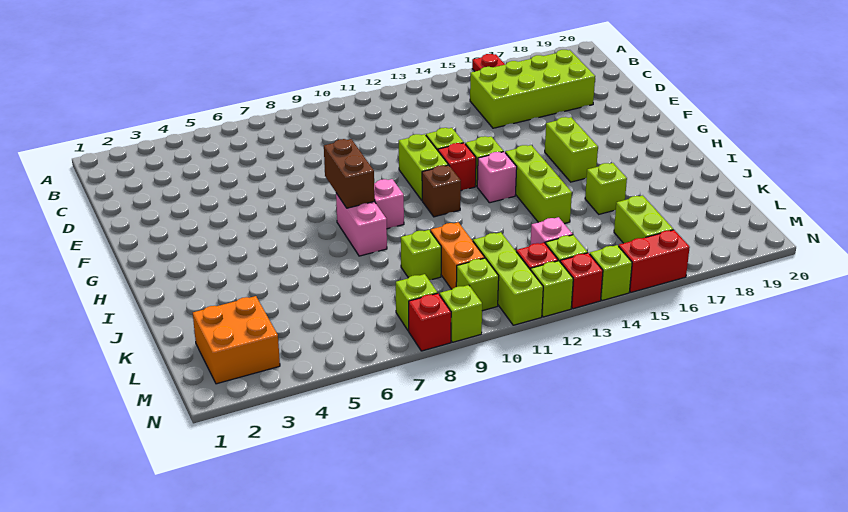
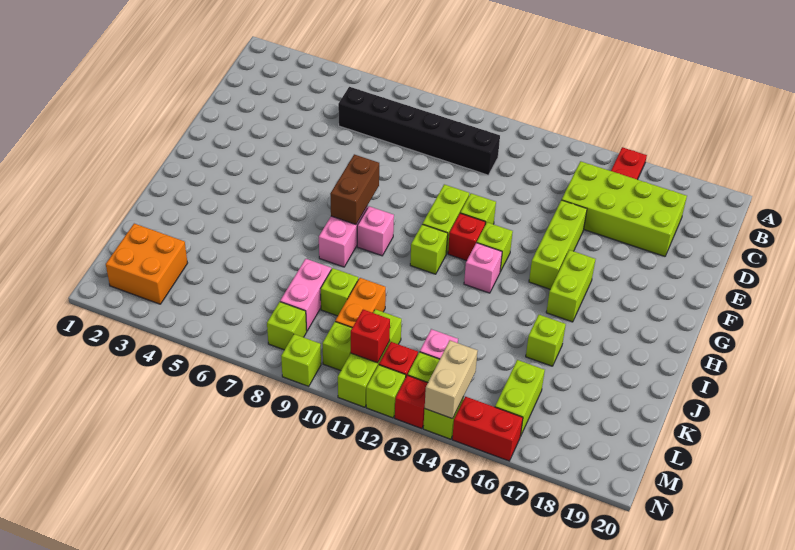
none -> black brick C6:C11 level 1
brown brick H11 level 1 -> lime brick H11 level 1
lime brick H14:J14 level 1 -> lime brick E15:G15 level 1
none -> pink brick K8:L8 level 1
none -> tan brick M14:N14 level 2
red brick N8 level 1 -> red brick M11 level 2

